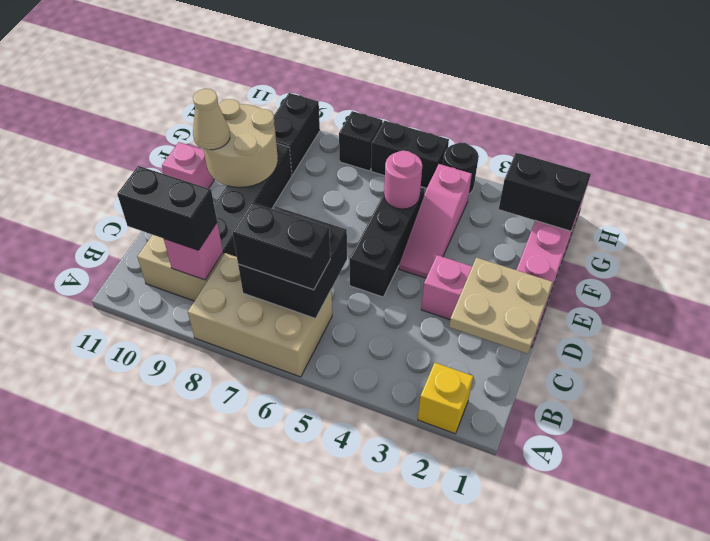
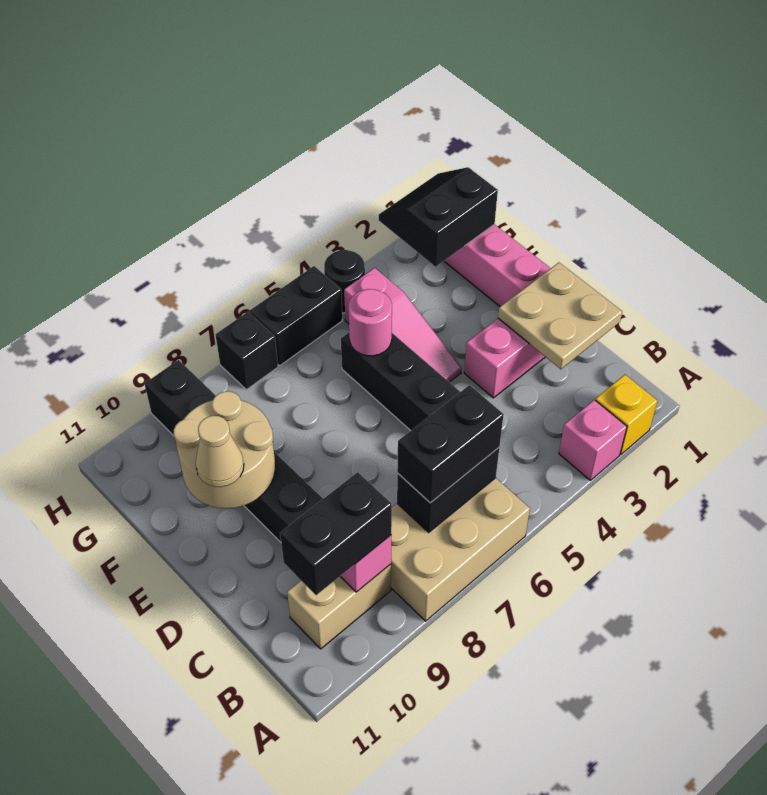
black brick B6:C7 level 2 -> black brick B6:B7 level 2
pink brick E11 level 1 -> pink brick A3 level 1

